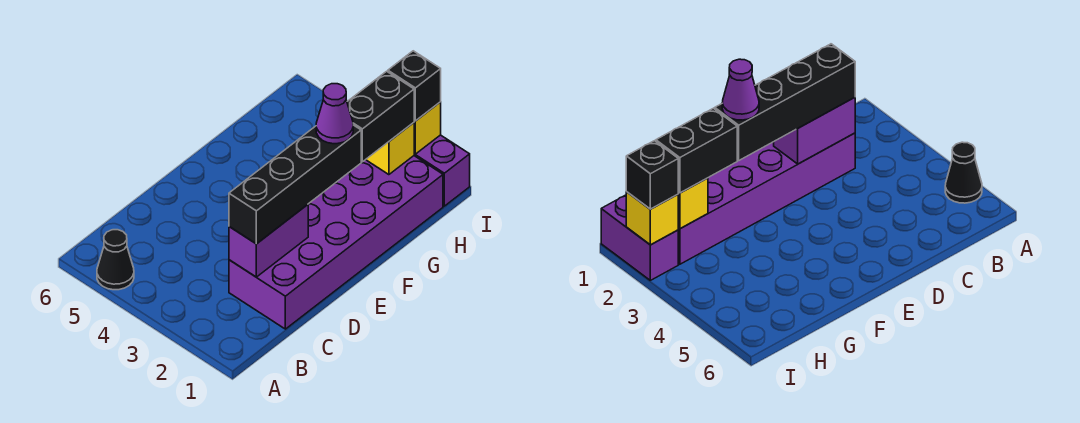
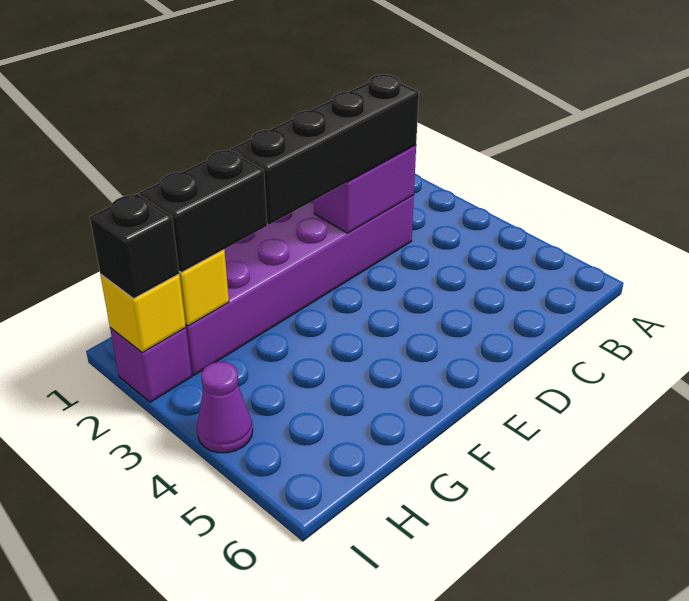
black cone A5 level 1 -> none
purple cone F2 level 4 -> purple cone I4 level 1
purple brick I1:I2 level 1 -> purple brick I2 level 1

